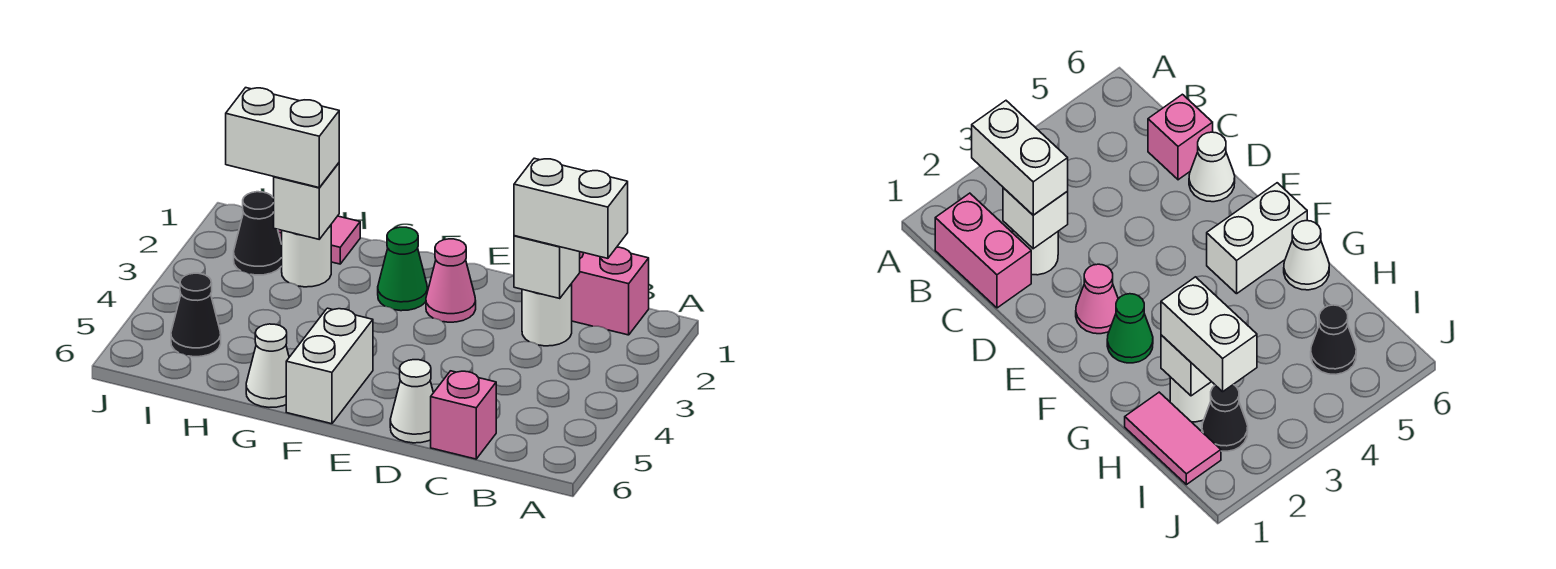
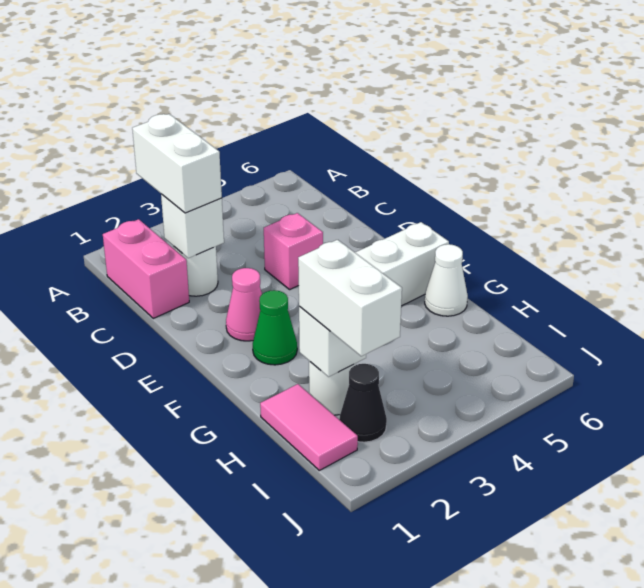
pink brick C6 level 1 -> pink brick D4 level 1
white cone D6 level 1 -> none
black cone I5 level 1 -> none

